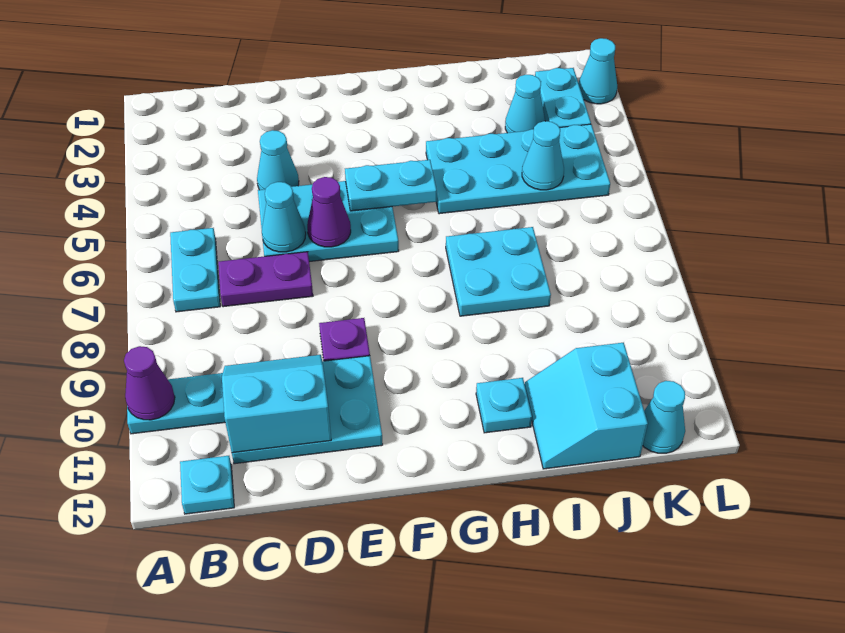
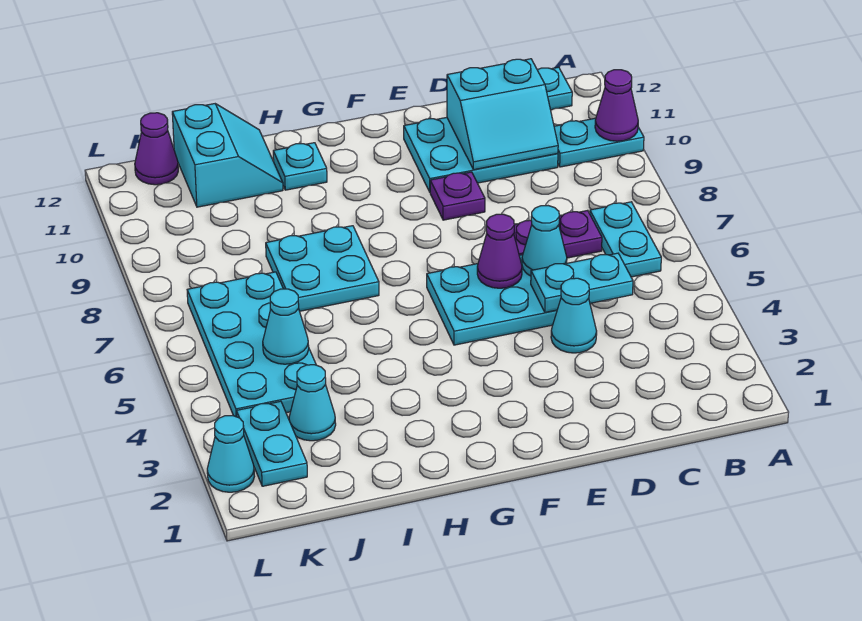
cyan plate F5:G5 level 2 -> cyan plate C5:D5 level 2
cyan plate H4:K5 level 1 -> cyan plate J4:K7 level 1
cyan cone K12 level 1 -> purple cone K12 level 1

